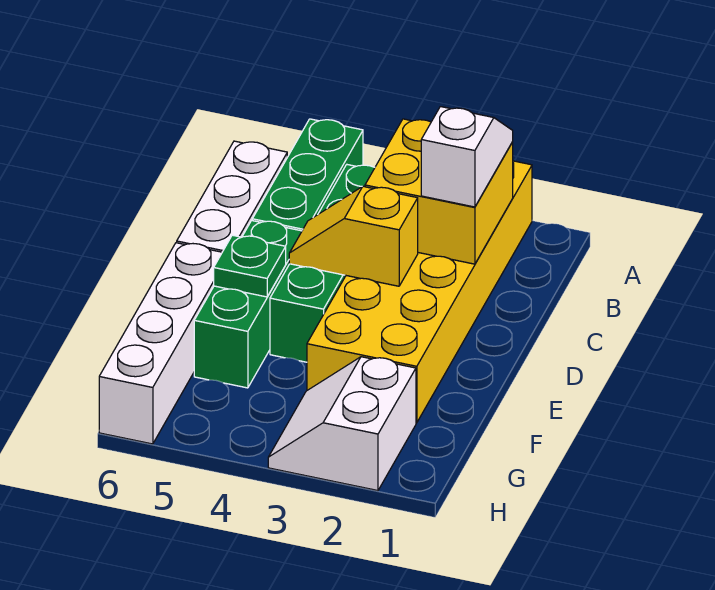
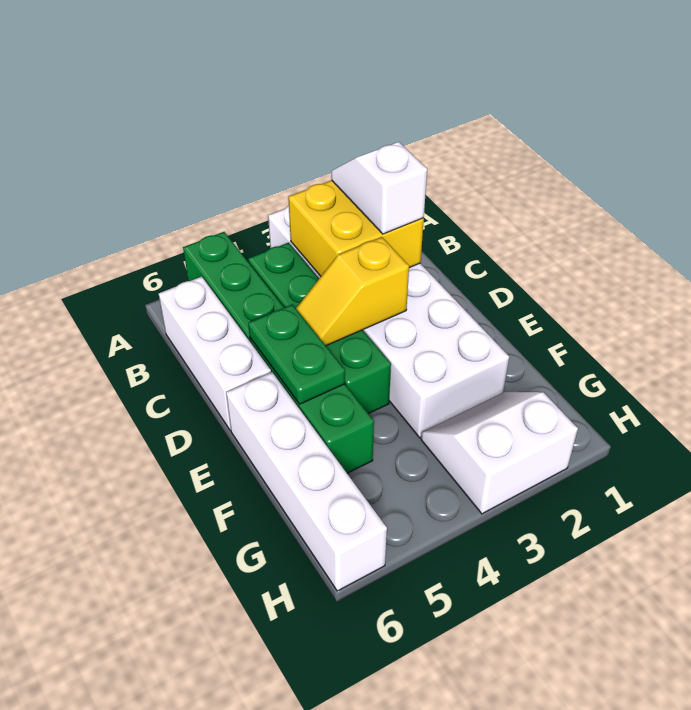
yellow brick A2:F3 level 1 -> white brick A2:F3 level 1
green plate E5 level 2 -> green plate D5:E5 level 2
white slope G2:H3 level 1 top 2 -> white slope G2:H3 level 1 top H

